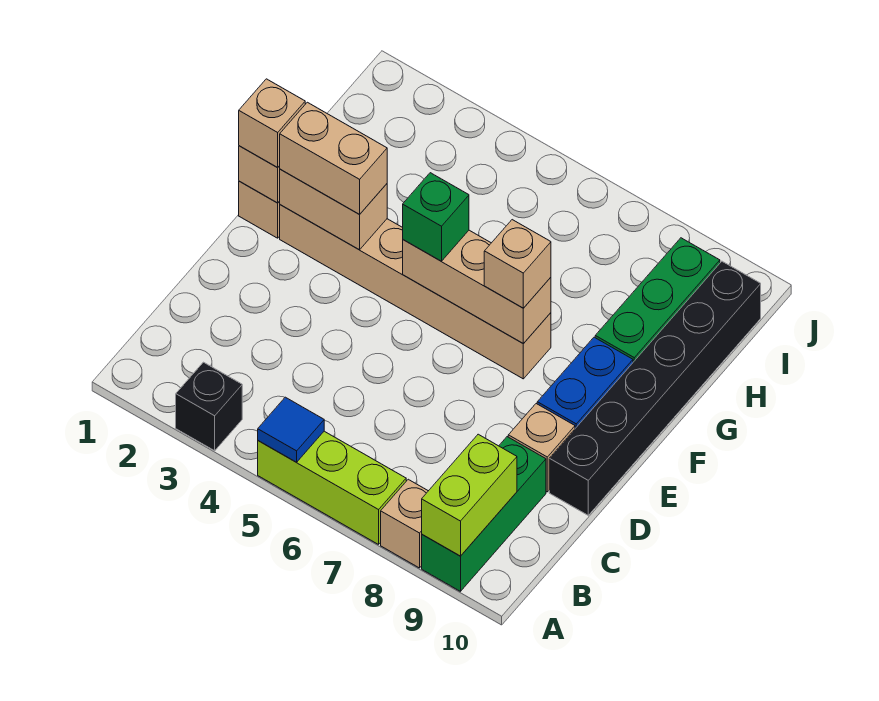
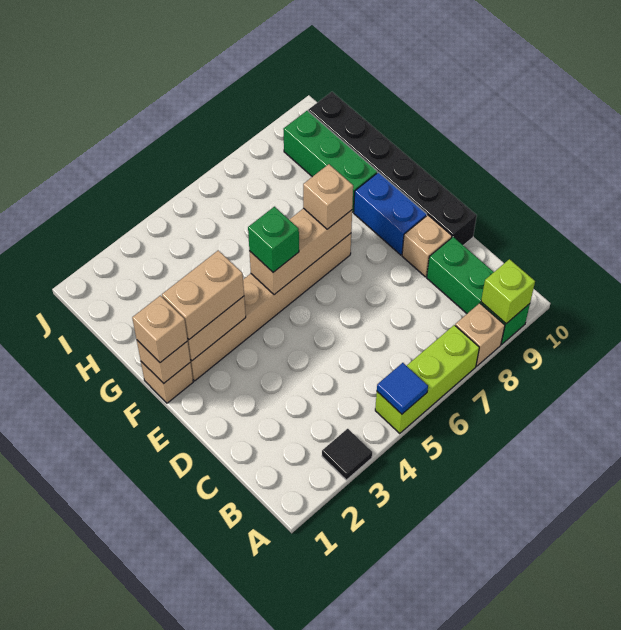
black brick A3 level 1 -> black tile A3 level 1
lime brick A9:B9 level 2 -> lime brick A9 level 2

